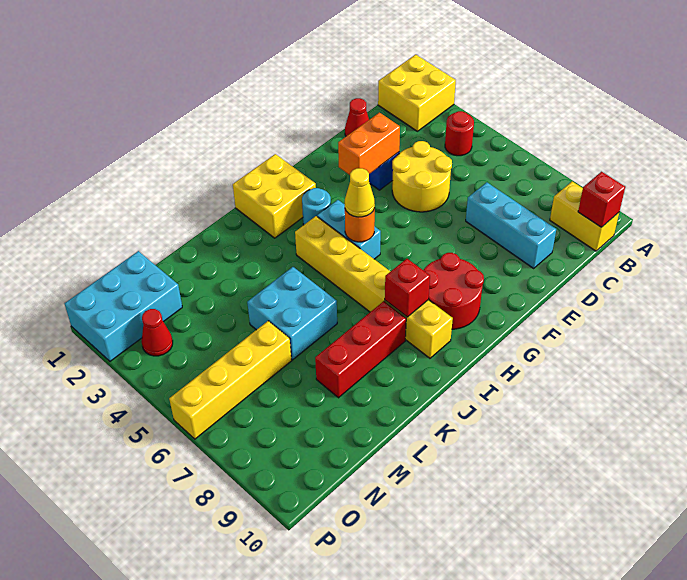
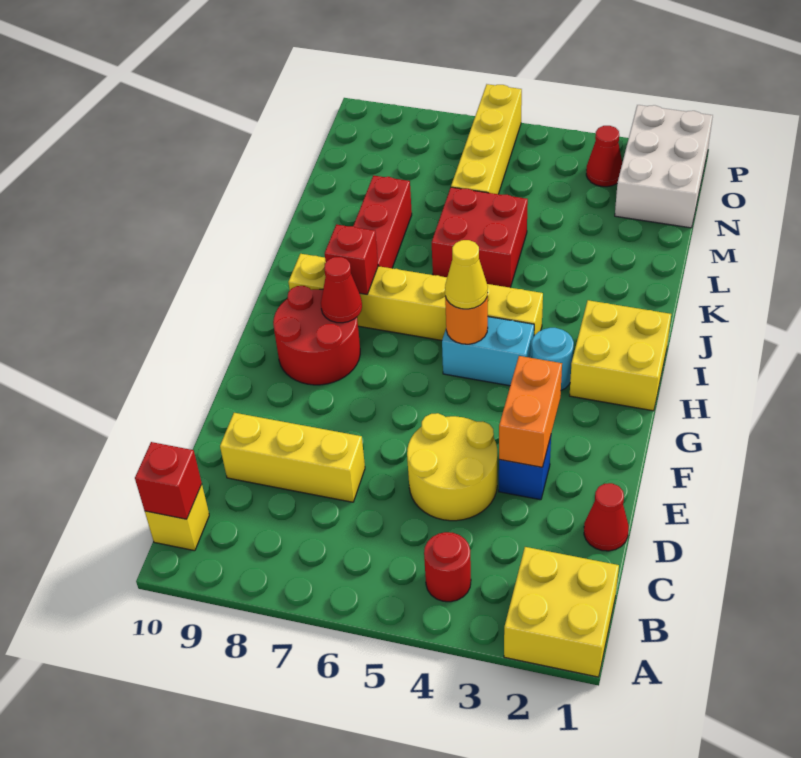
yellow brick B9:B10 level 1 -> yellow brick B10 level 1
cyan brick D7:D9 level 1 -> yellow brick D7:D9 level 1
none -> red cone H8 level 2
cyan brick K5:L6 level 1 -> red brick K5:L6 level 1
cyan brick N1:P2 level 1 -> white brick N1:P2 level 1

